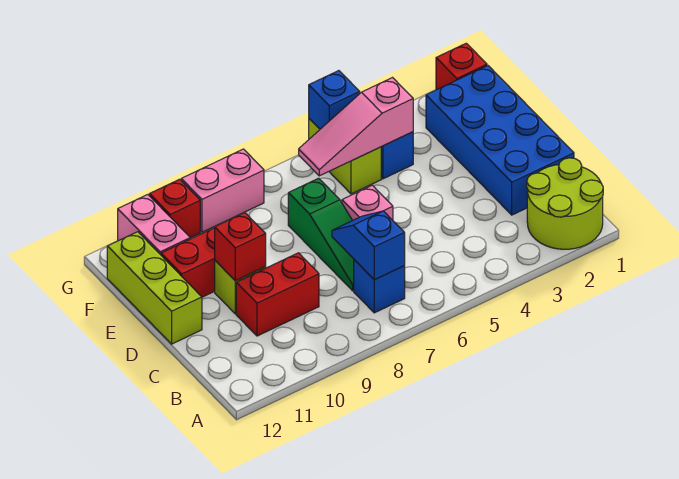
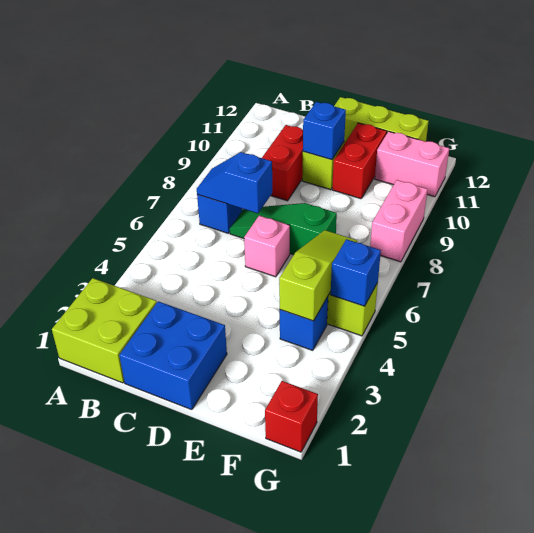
lime round brick A1:B2 level 1 -> lime brick A1:B2 level 1
blue slope B7:C7 level 2 top B -> blue slope B7:C7 level 2 top C
blue brick C1:F2 level 1 -> blue brick C1:D2 level 1
red brick D10 level 2 -> blue brick D10 level 2
pink slope F4:F6 level 2 top 4 -> lime slope F4:F6 level 2 top 4
red brick G10 level 1 -> none

